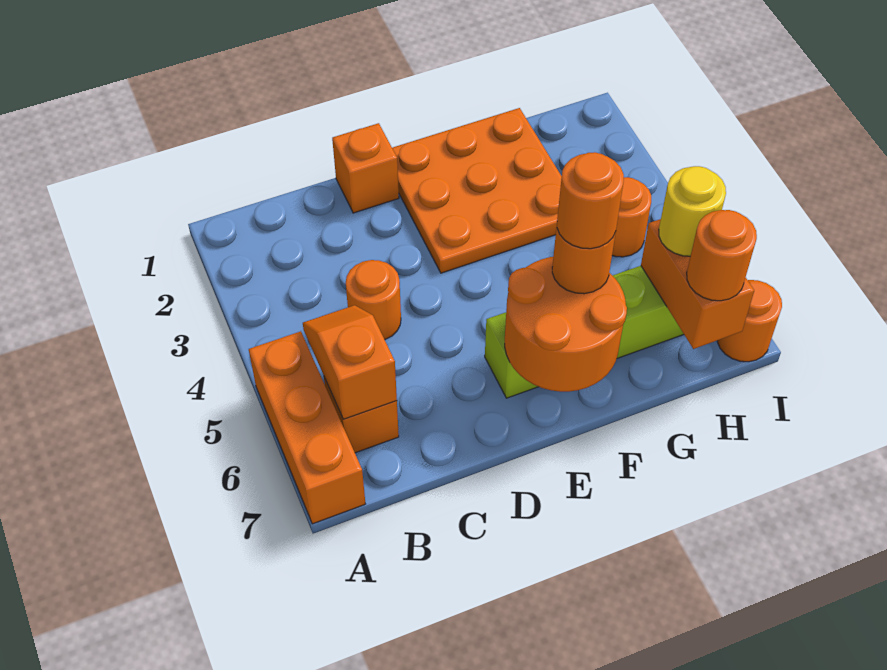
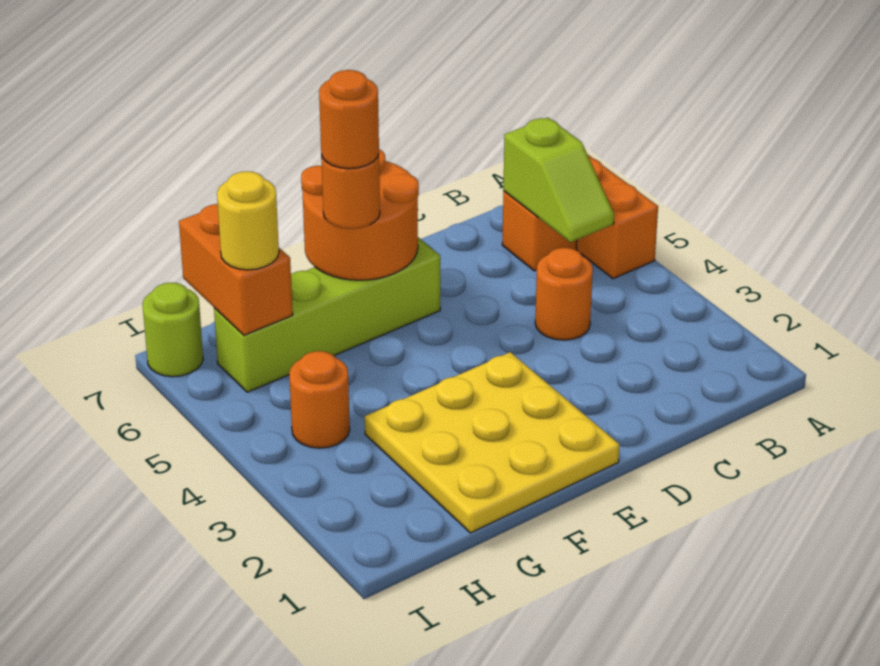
orange slope B5:B6 level 2 top 6 -> lime slope B5:B6 level 2 top 6
orange brick D1 level 1 -> none
orange plate E1:G3 level 1 -> yellow plate E1:G3 level 1
orange round brick H7 level 3 -> none
orange round brick I7 level 1 -> lime round brick I7 level 1

